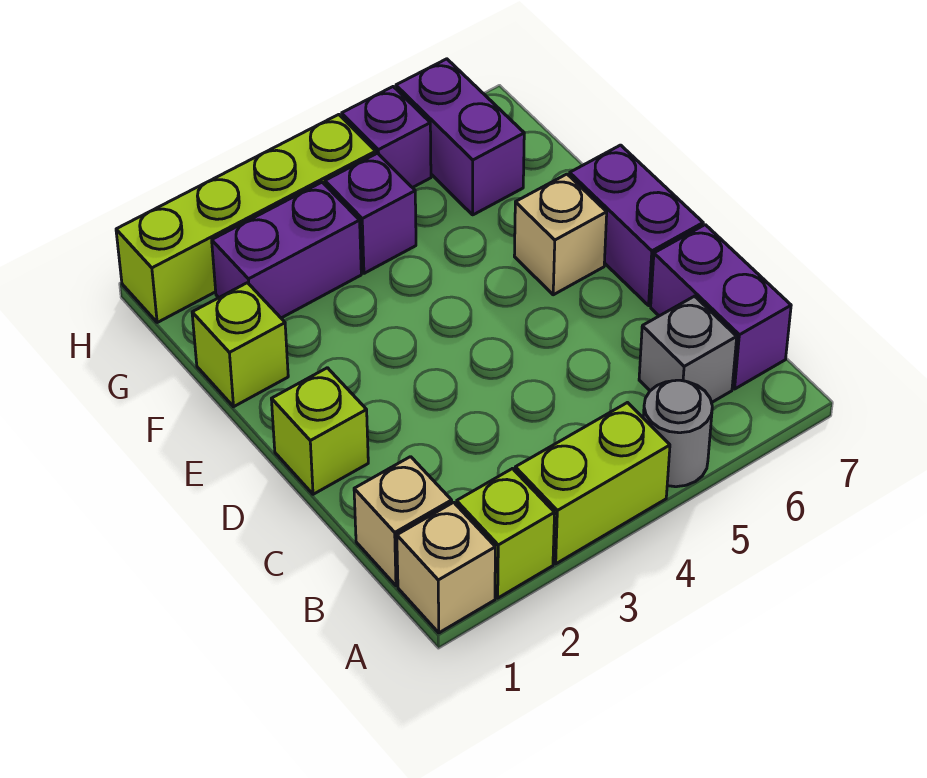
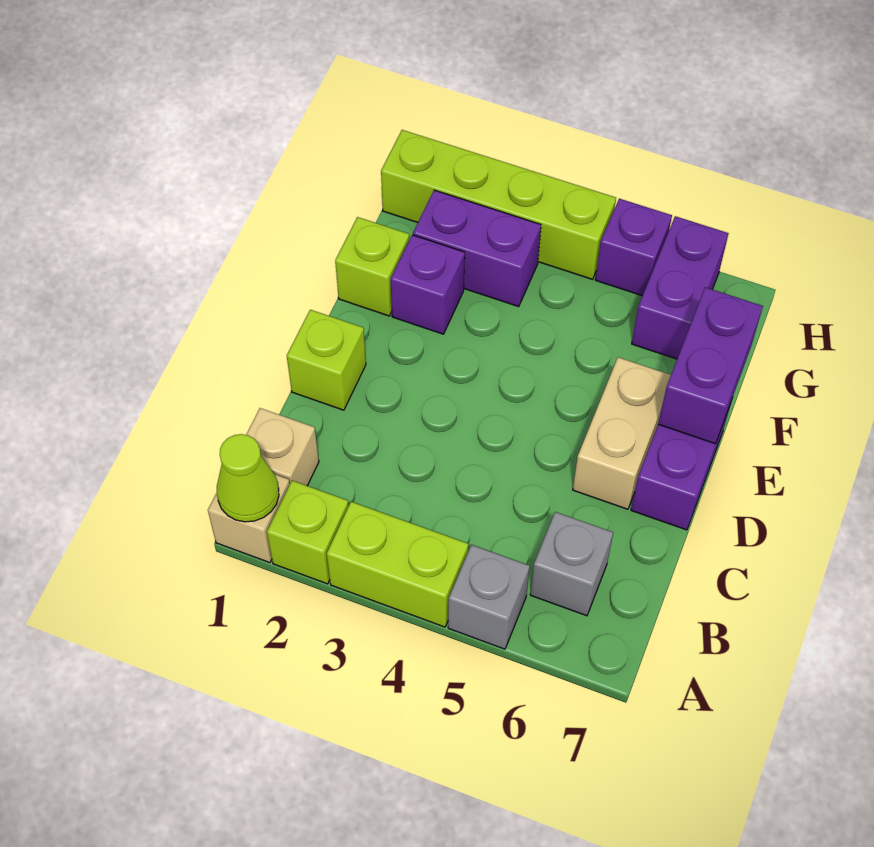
none -> lime cone A1 level 2
grey round brick A5 level 1 -> grey brick A5 level 1
purple brick B7:C7 level 1 -> purple brick E7:F7 level 2
tan brick E6 level 1 -> tan brick D6:E6 level 1
purple brick G4 level 1 -> purple brick F2 level 1

